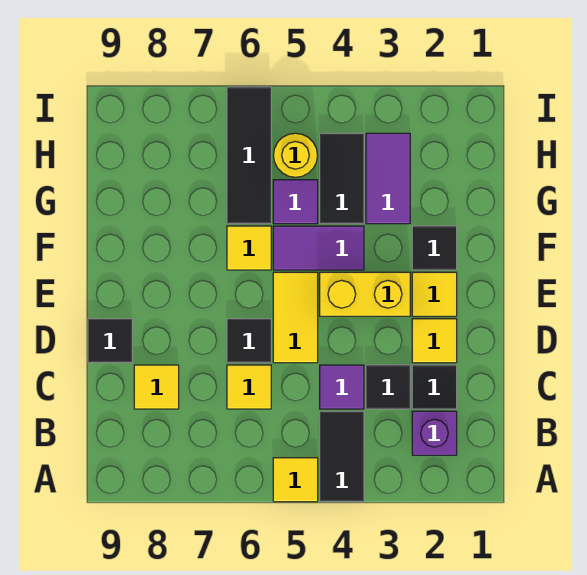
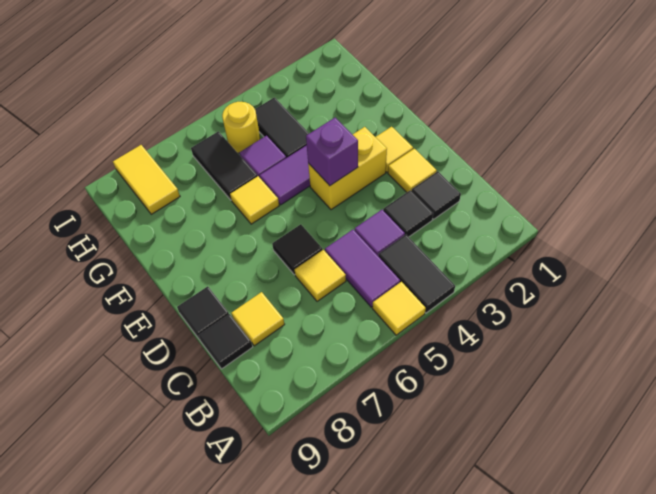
purple brick B2 level 1 -> purple brick E4 level 2
yellow tile D5:E5 level 1 -> yellow tile H8:I8 level 1
black tile F2 level 1 -> black tile C9 level 1
purple tile G3:H3 level 1 -> purple tile B5:C5 level 1
black tile G6:I6 level 1 -> black tile G6:H6 level 1

